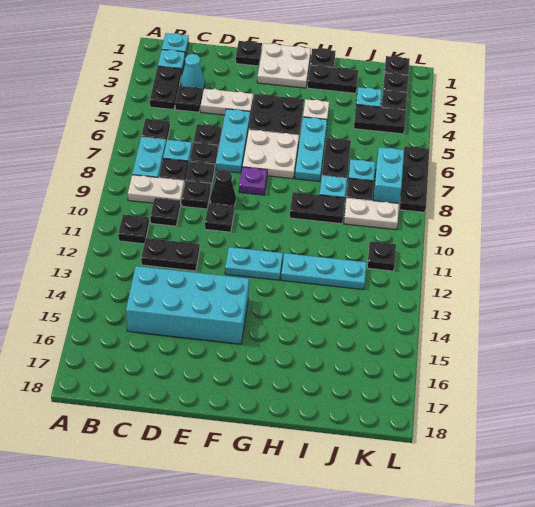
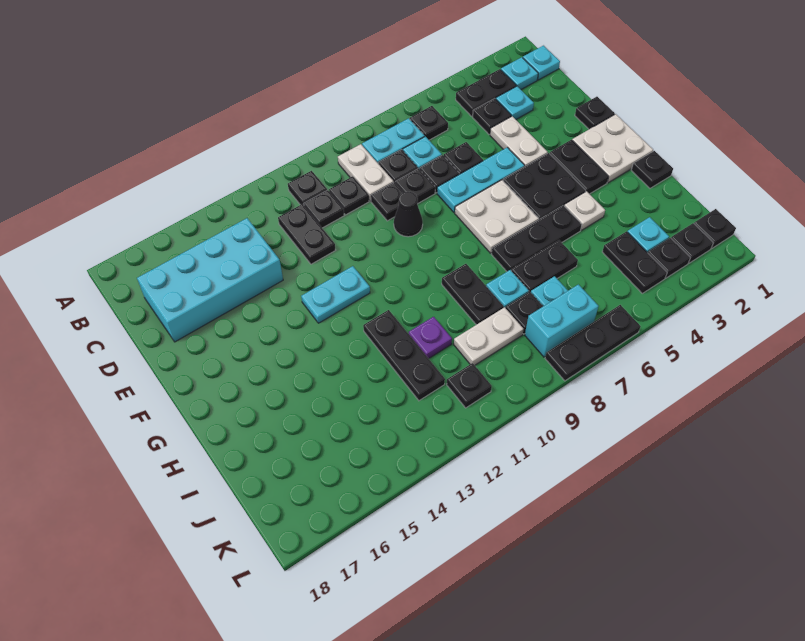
cyan cone C3 level 1 -> cyan plate C3 level 1
cyan brick C14:F15 level 1 -> cyan brick C14:D17 level 1
black plate E10 level 1 -> black plate C11 level 1
purple plate F8 level 1 -> purple plate I11 level 1
cyan plate F12:G12 level 1 -> cyan plate F12:F13 level 1
black plate H2:I2 level 1 -> black plate F3:G3 level 1
cyan plate H5:H7 level 1 -> black plate H5:H7 level 1
cyan plate H12:J12 level 1 -> black plate H12:J12 level 1
white plate J9:K9 level 1 -> white plate J9:J10 level 1

